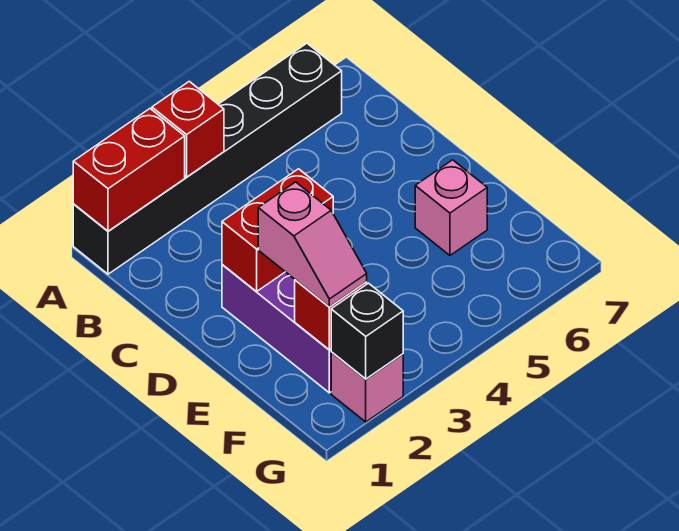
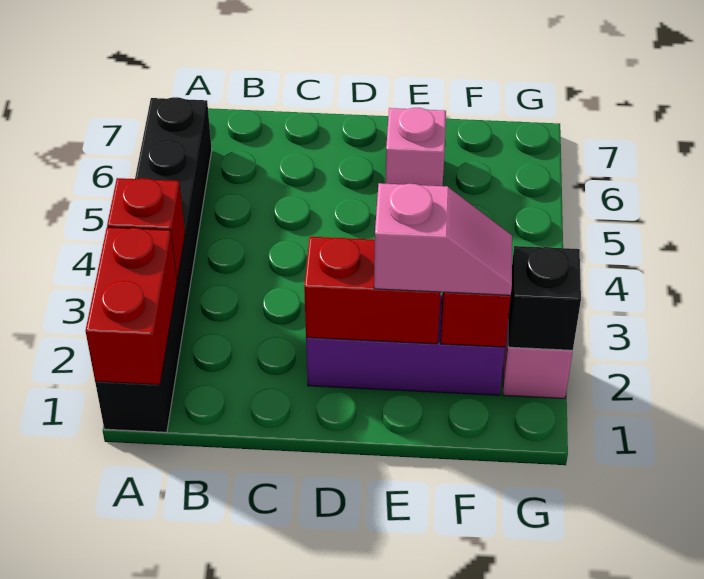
red brick D2:D3 level 2 -> red brick D2:E2 level 2

